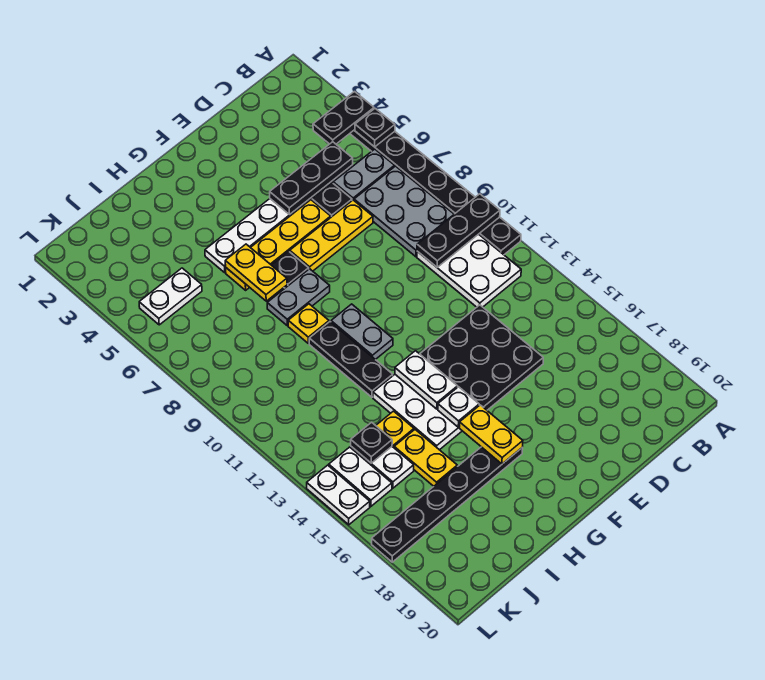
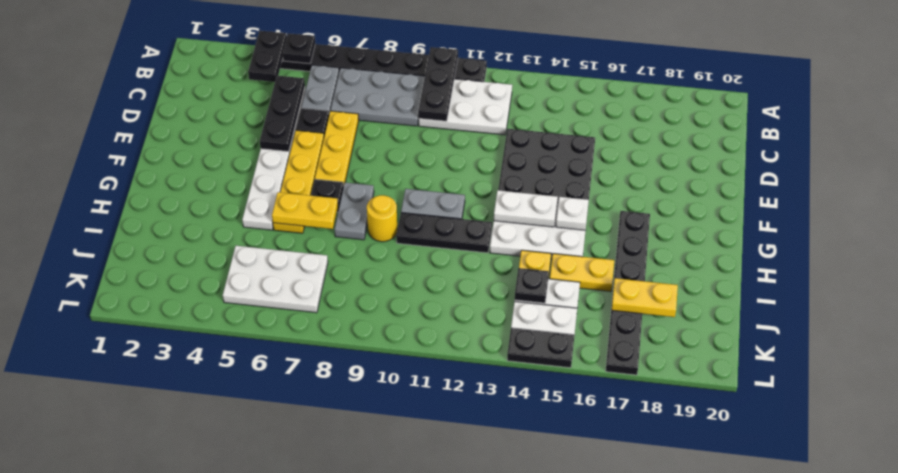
yellow plate G16:G17 level 2 -> yellow plate J17:J18 level 2
yellow plate H9 level 1 -> yellow round brick H9 level 1
white plate J5:K5 level 1 -> white plate J5:K7 level 1
white plate L14:L15 level 1 -> black plate L14:L15 level 1

